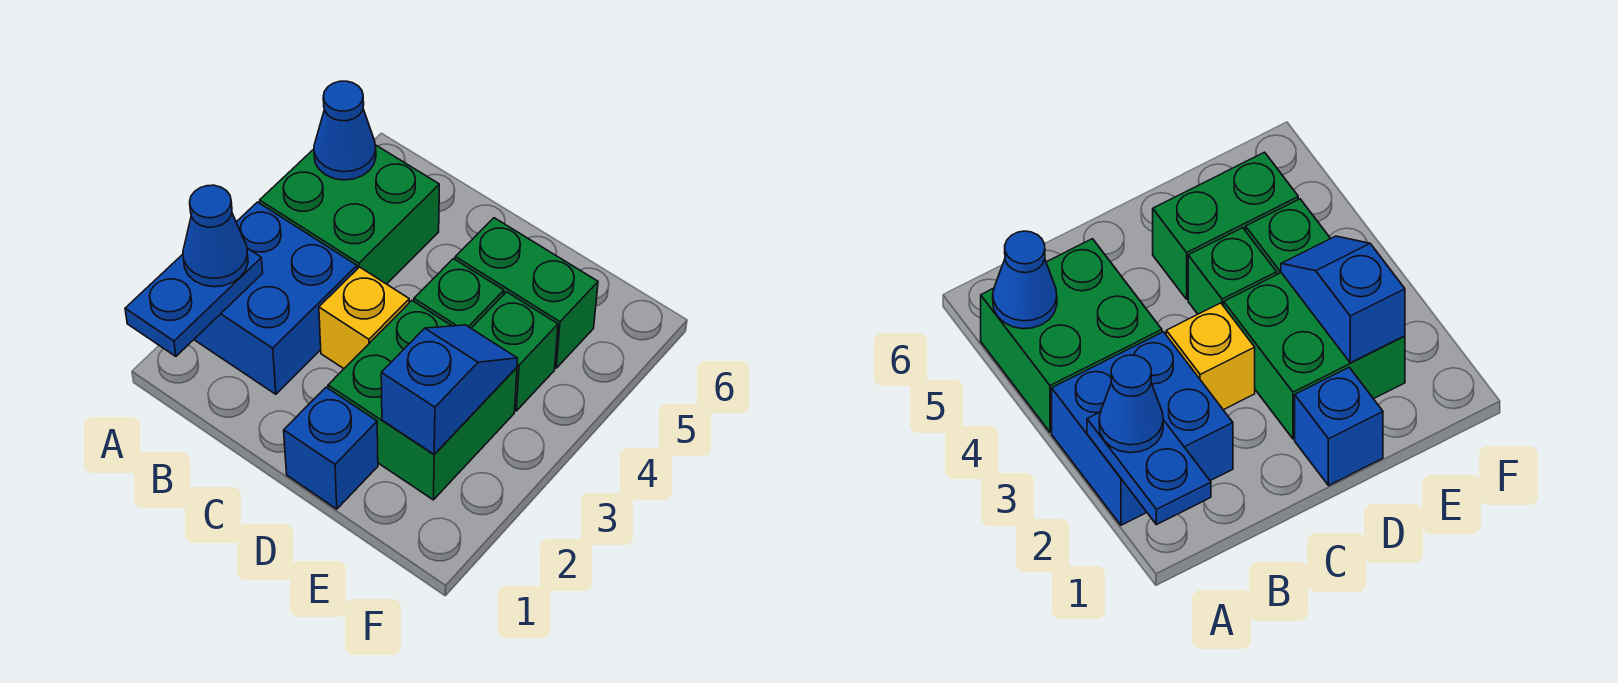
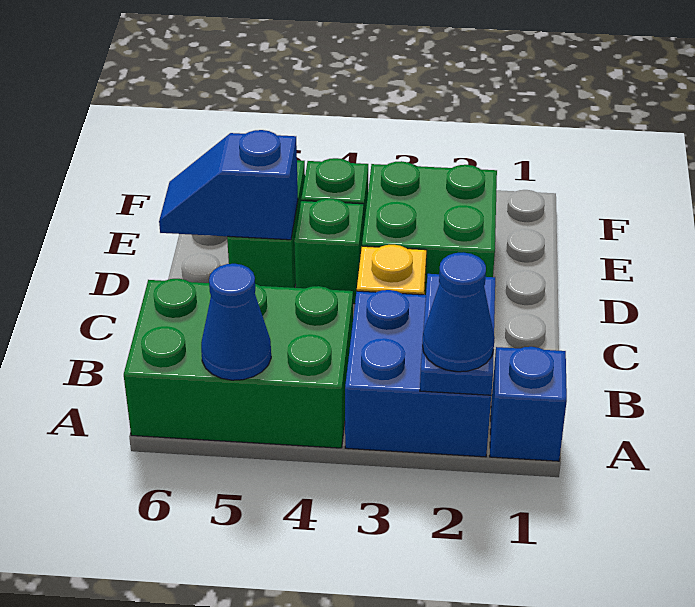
blue plate A1:A2 level 2 -> blue plate A2:B2 level 2
green brick A4:B5 level 1 -> green brick A4:B6 level 1
blue brick D1 level 1 -> blue brick A1 level 1
blue slope E2:E3 level 2 top 2 -> blue slope D5:D6 level 2 top 5

